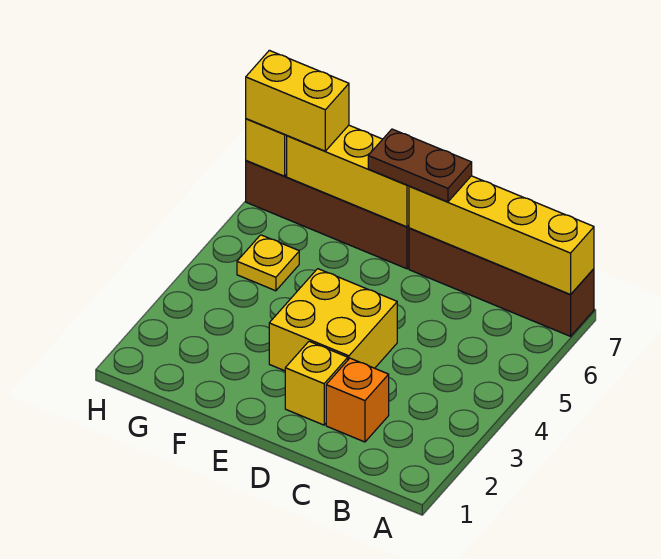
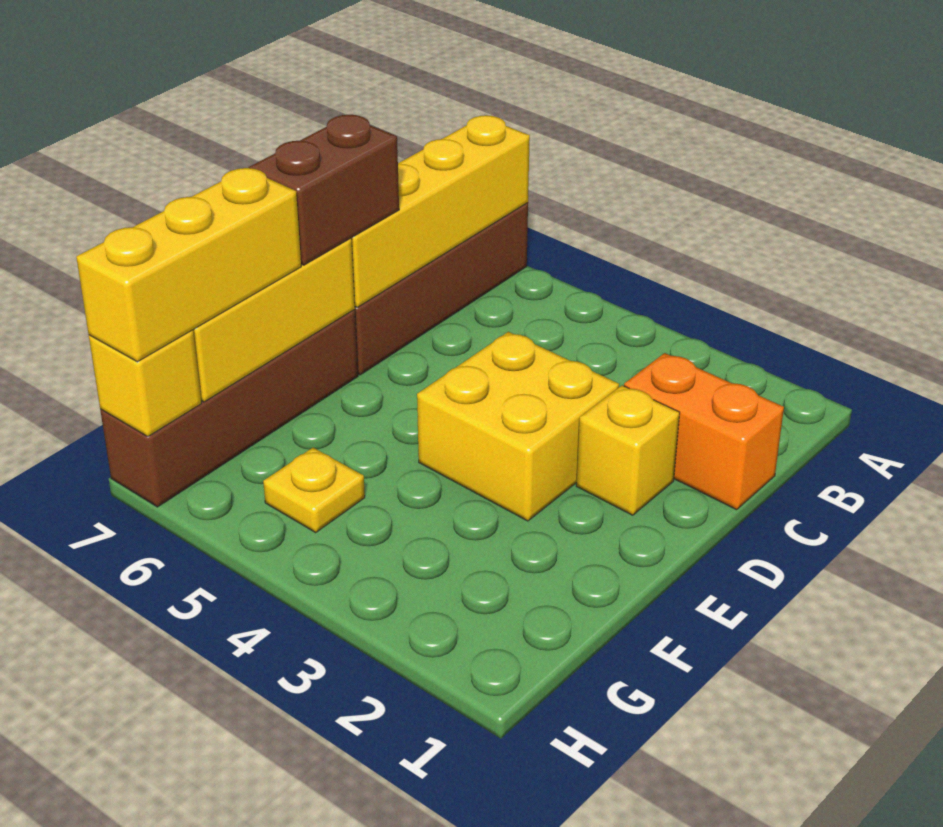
orange brick C2 level 1 -> orange brick C1:C2 level 1
brown plate D7:E7 level 3 -> brown brick D7:E7 level 3
yellow brick G7:H7 level 3 -> yellow brick F7:H7 level 3

